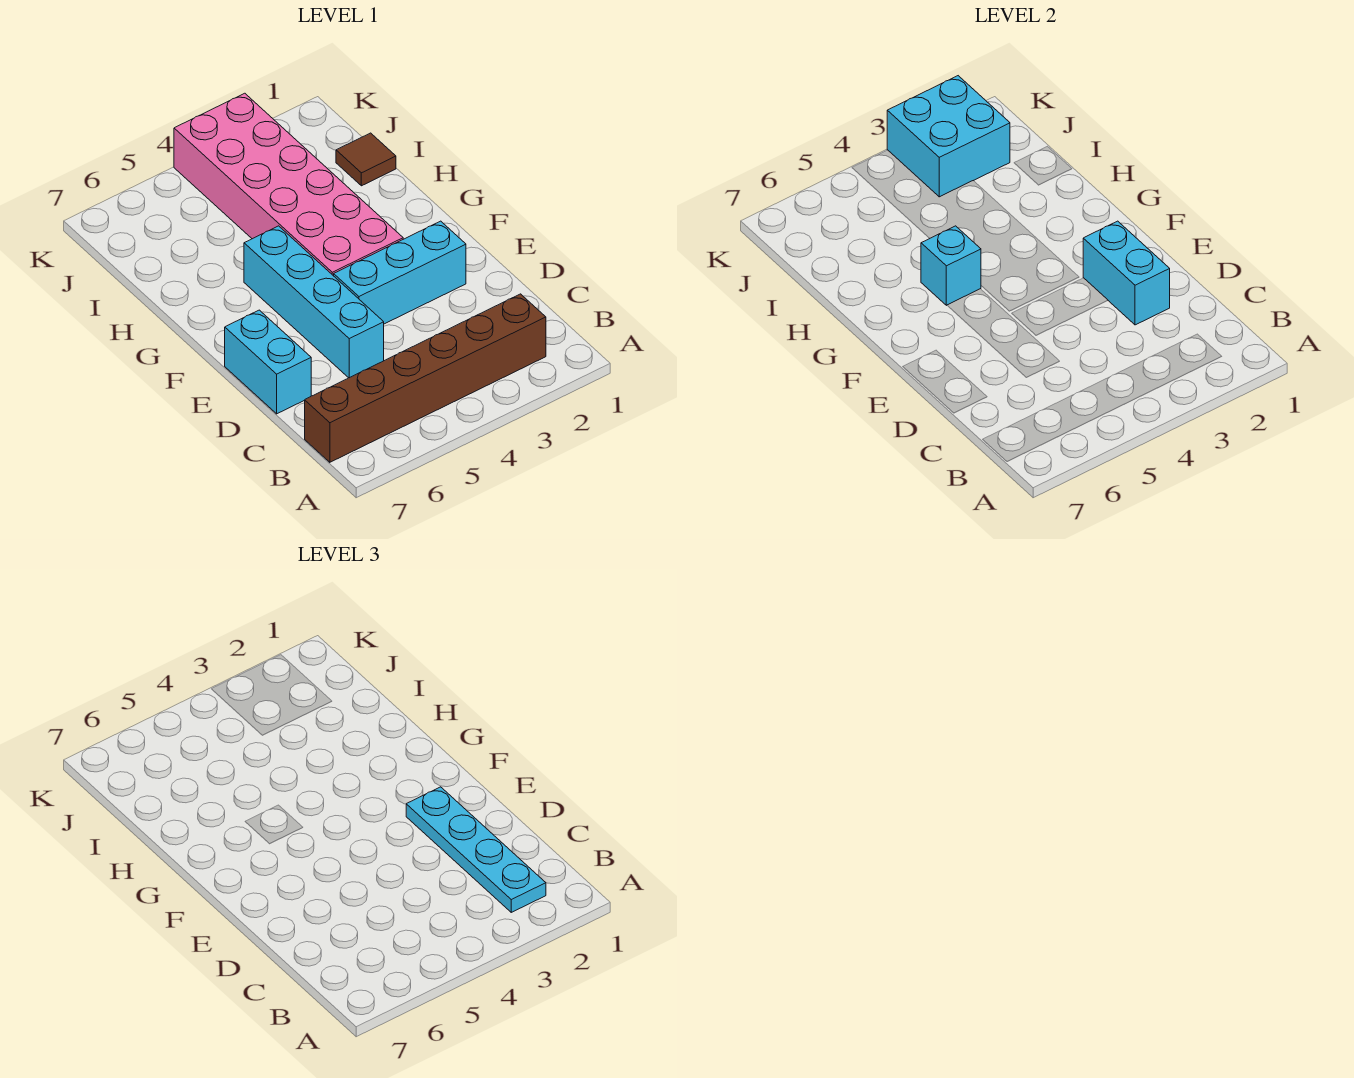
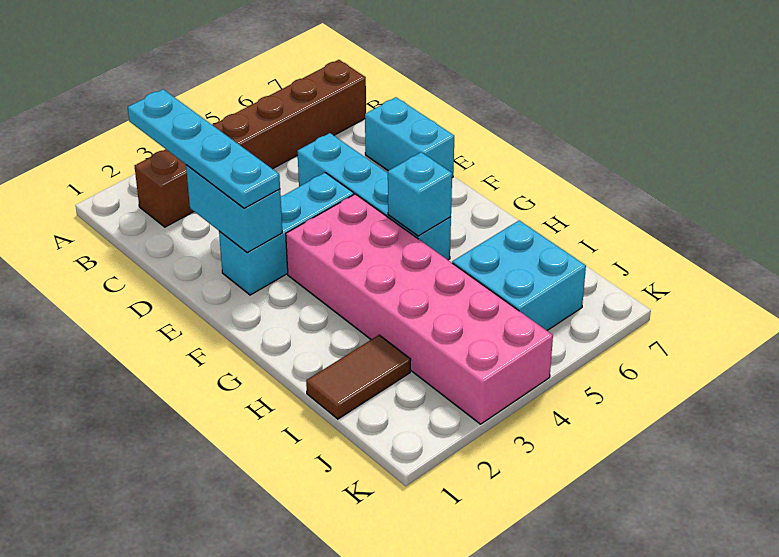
brown tile I1 level 1 -> brown tile I1:I2 level 1
cyan brick J2:K3 level 2 -> cyan brick I5:J6 level 1

